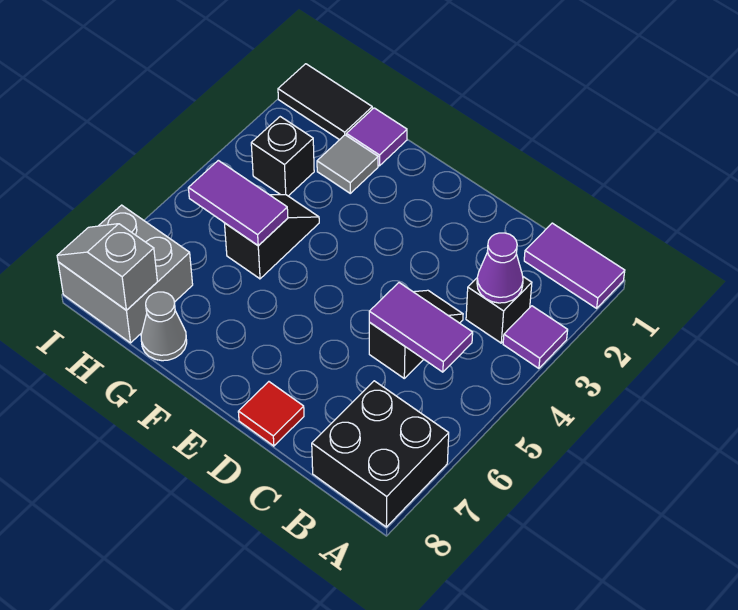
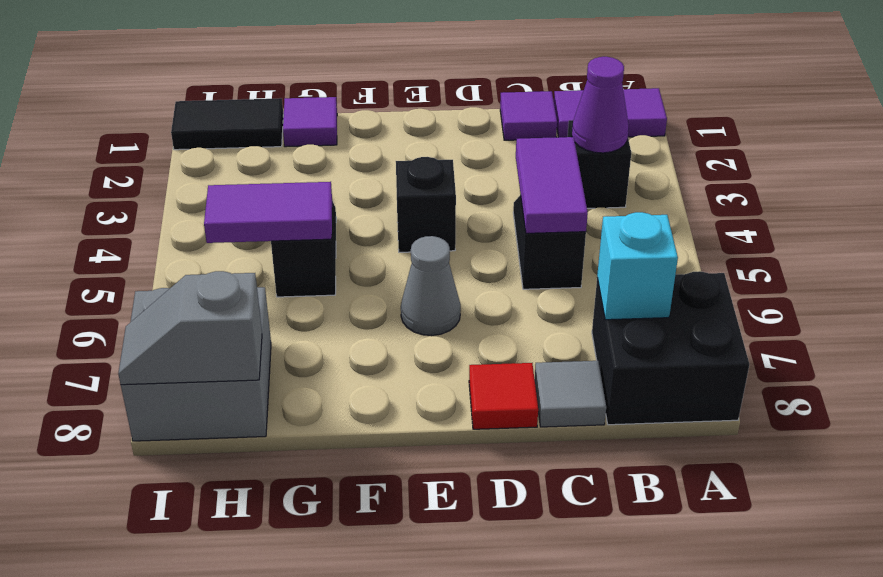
purple tile A3 level 1 -> purple tile C1 level 1
purple tile B5:C5 level 2 -> purple tile C4:C5 level 2
none -> cyan brick B7 level 2
grey tile G2 level 1 -> grey tile C8 level 1
grey cone G8 level 1 -> grey cone E6 level 1
black brick H3 level 1 -> black brick E4 level 1

